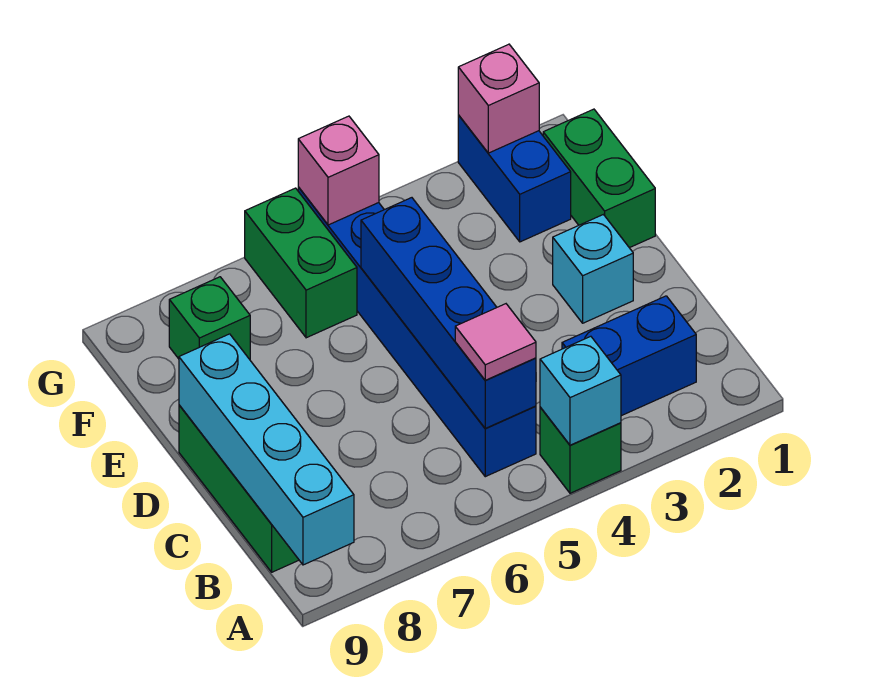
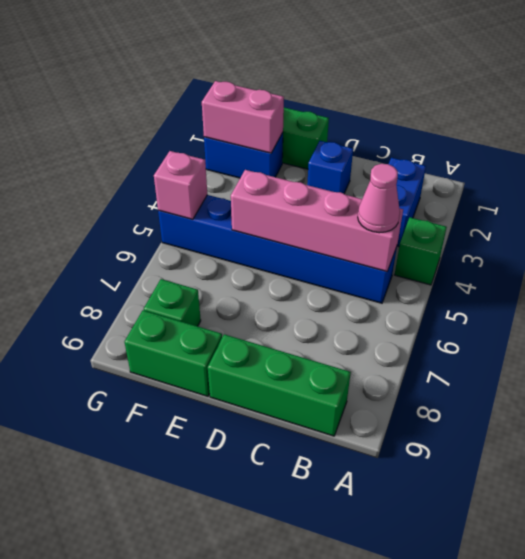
cyan brick A4 level 2 -> none
cyan brick A9:D9 level 2 -> none
blue brick B5:E5 level 2 -> pink brick B5:E5 level 2
pink tile B5 level 3 -> pink cone B5 level 3
cyan brick D2 level 1 -> blue brick D2 level 1
green brick F6:G6 level 1 -> green brick E9:F9 level 1
pink brick G2 level 2 -> pink brick F2:G2 level 2

